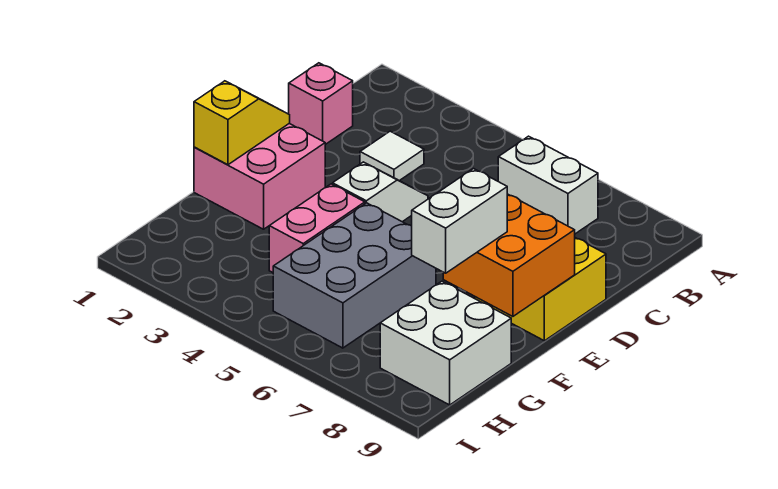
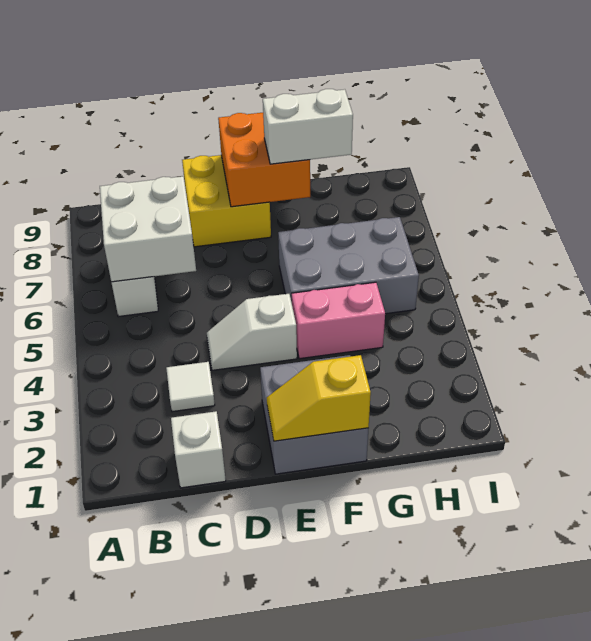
pink brick C1 level 1 -> white brick C1 level 1
pink brick E1:F2 level 1 -> grey brick E1:F2 level 1
white brick G8:H9 level 1 -> white brick B6:C7 level 2

